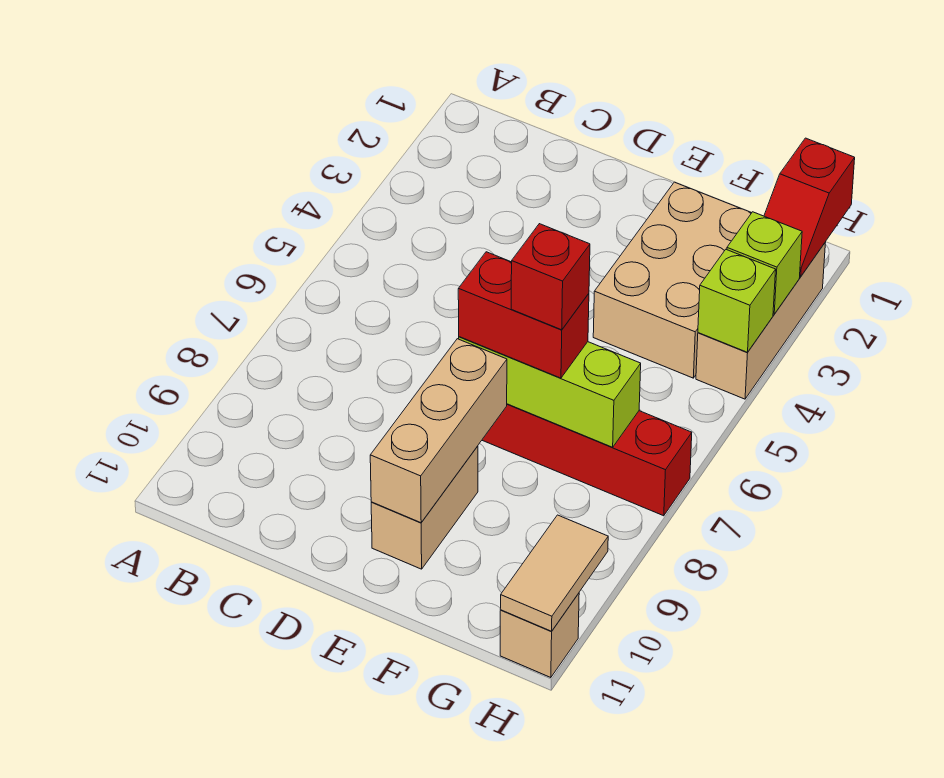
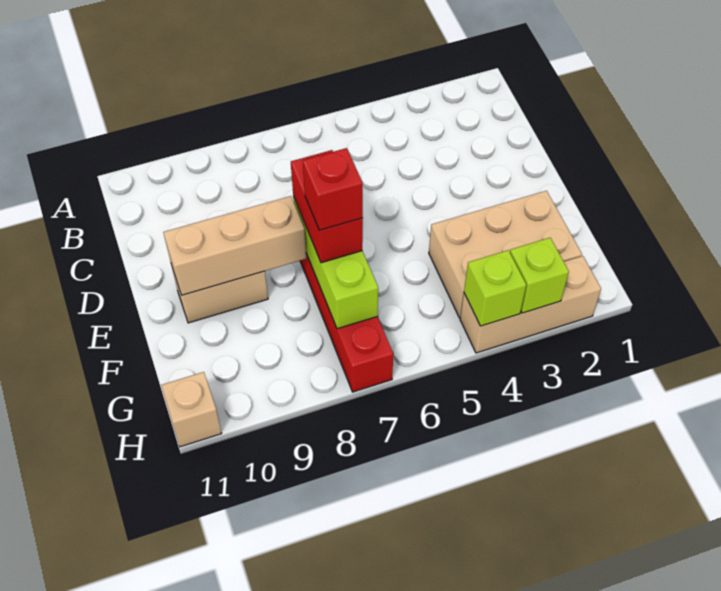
red slope H1:H2 level 2 top 1 -> none
tan tile H10:H11 level 2 -> none

